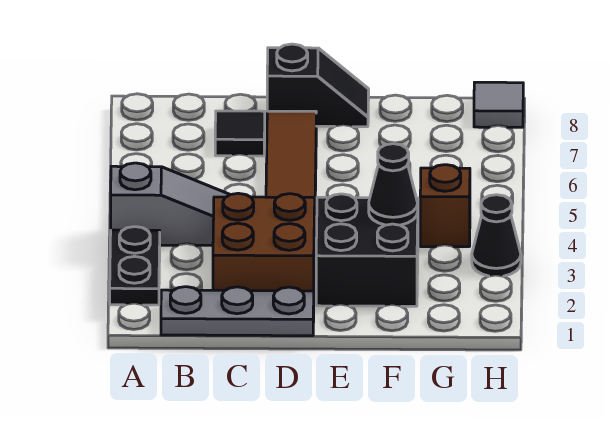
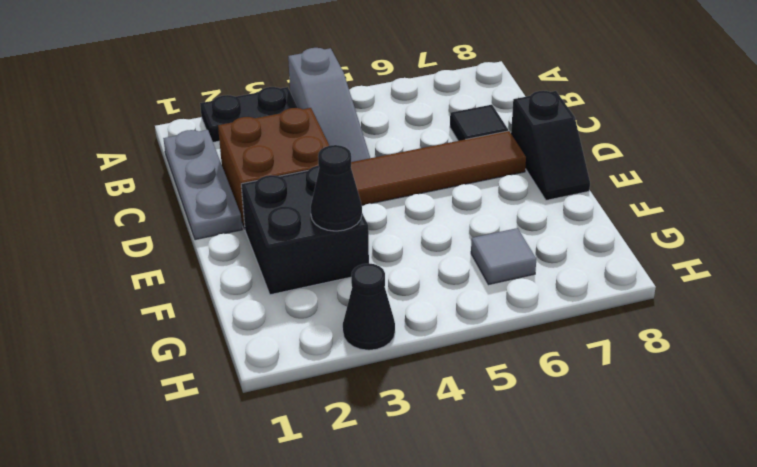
brown brick G4 level 1 -> none
grey tile H8 level 1 -> grey tile G6 level 1

